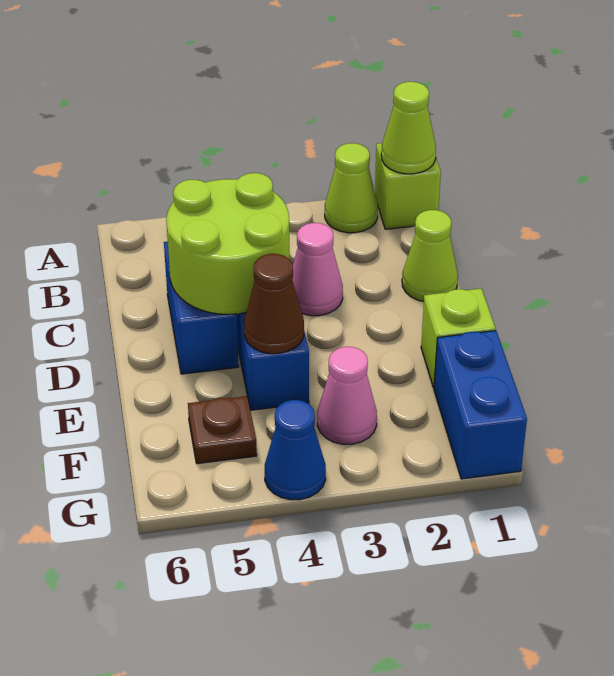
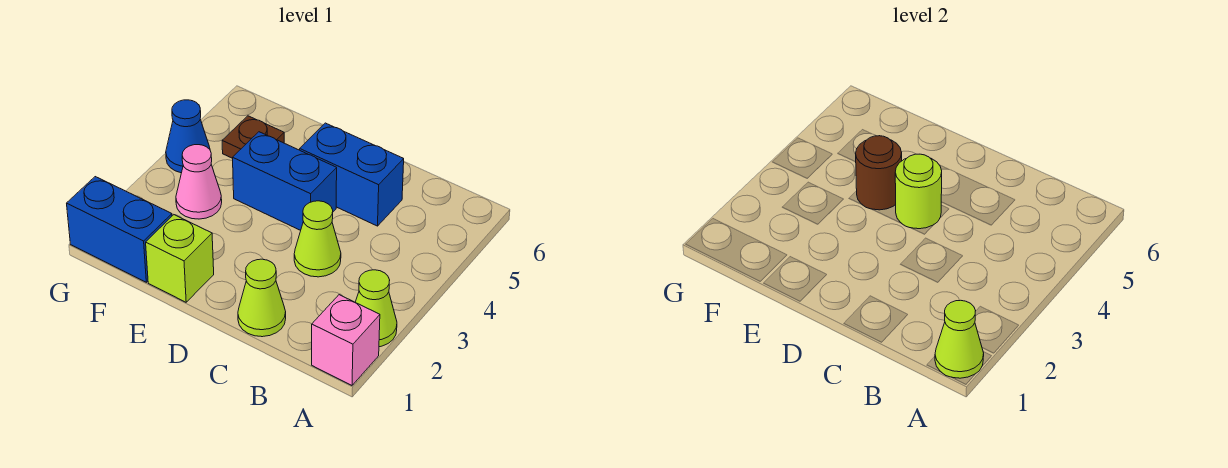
lime brick A1 level 1 -> pink brick A1 level 1
pink cone C3 level 1 -> lime cone C3 level 1
lime round brick C4:D5 level 2 -> lime round brick D4 level 2
brown cone E4 level 2 -> brown round brick E4 level 2

